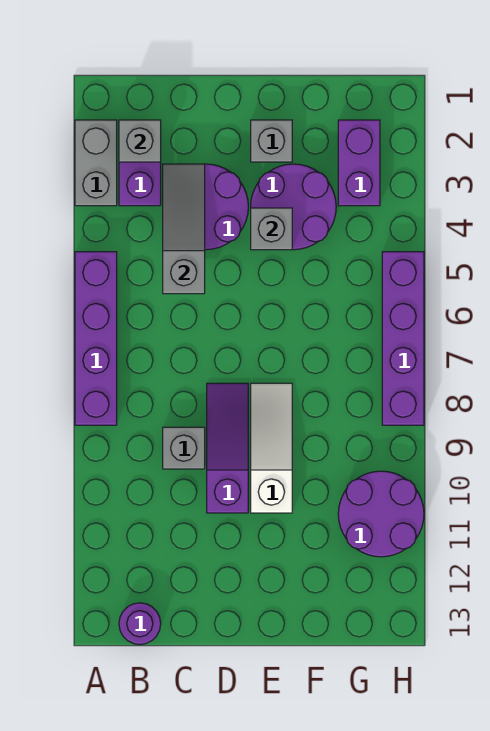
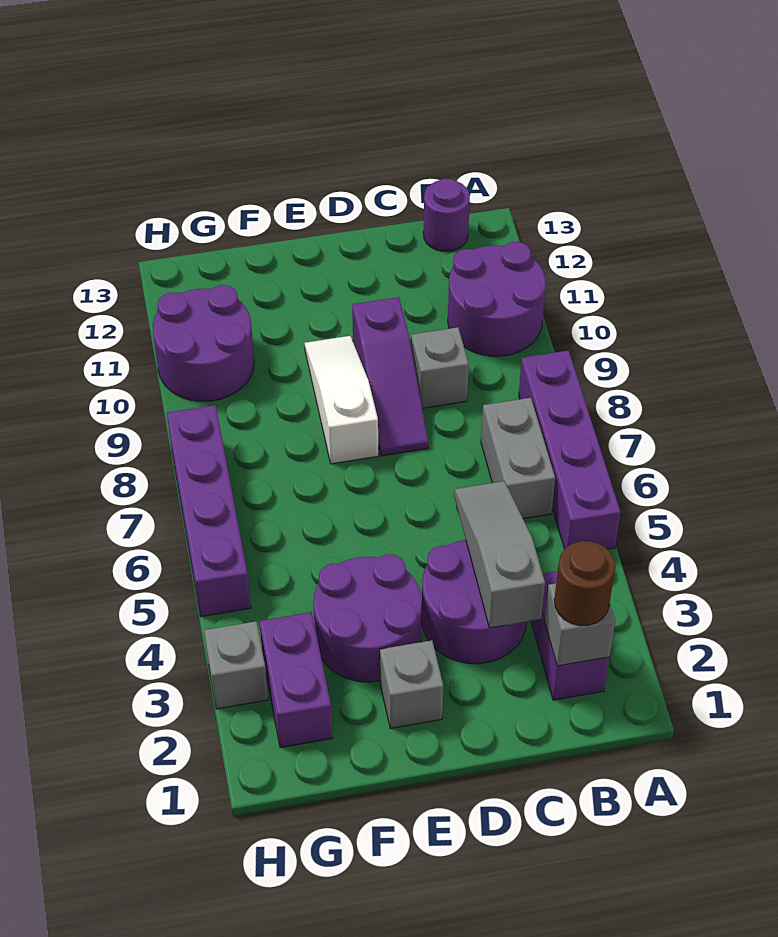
grey brick A2:A3 level 1 -> grey brick B6:B7 level 1
none -> purple round brick A10:B11 level 1
none -> brown round brick B2 level 3
grey slope C3:C5 level 2 top 5 -> grey slope C3:C5 level 2 top 3
grey brick E4 level 2 -> grey brick H3 level 1
white slope E8:E10 level 1 top 10 -> white slope E8:E10 level 1 top 8

